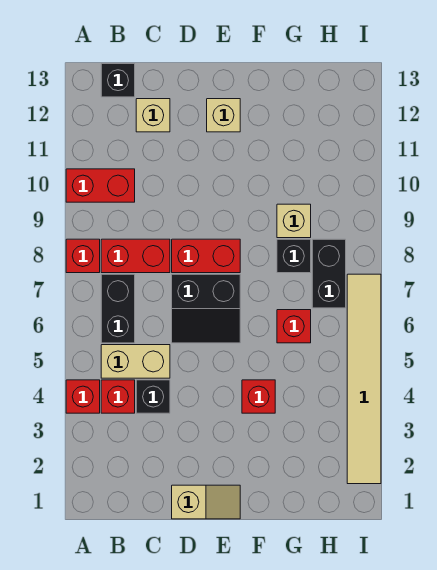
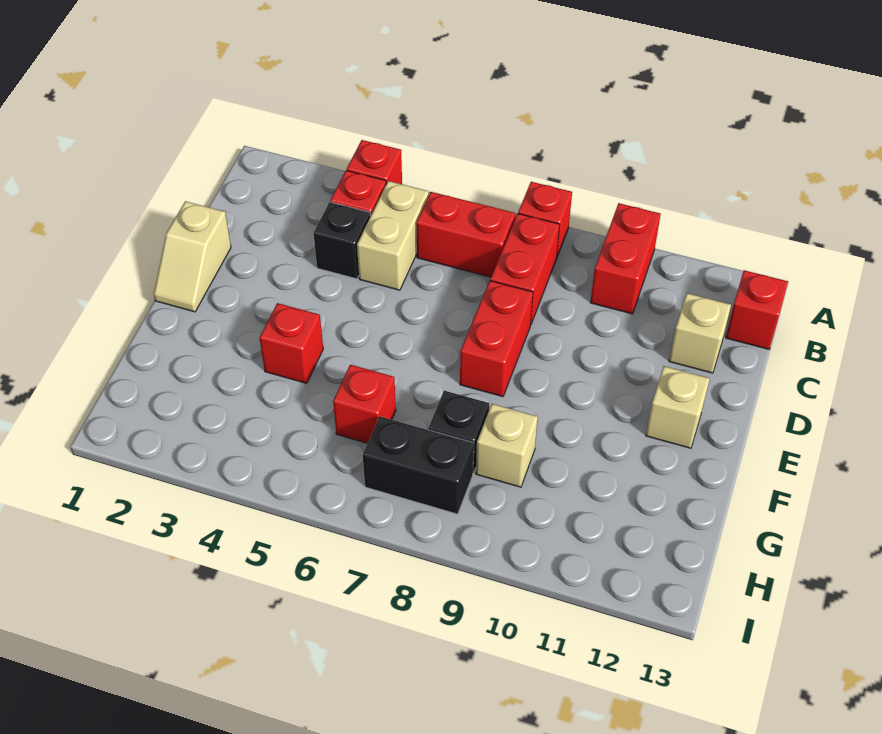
black brick B6:B7 level 1 -> red brick B6:B7 level 1
black brick B13 level 1 -> red brick B13 level 1
black slope D6:E7 level 1 top 7 -> none
tan tile I2:I7 level 1 -> none

